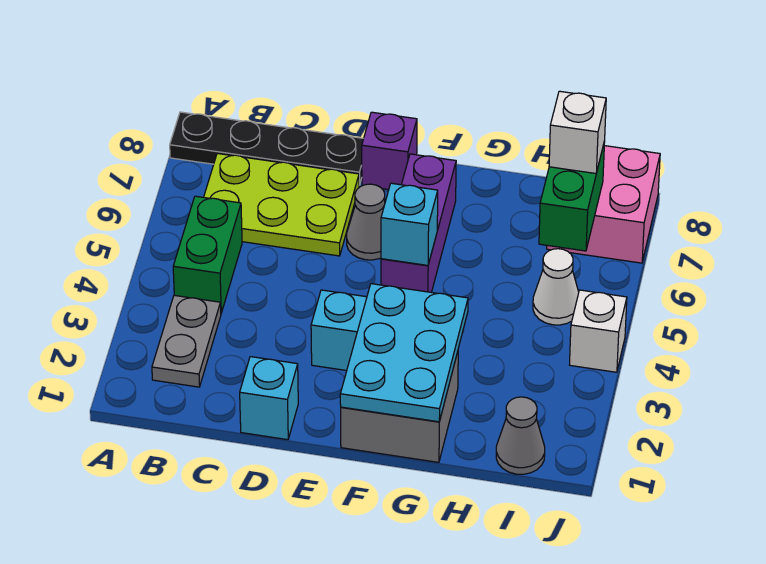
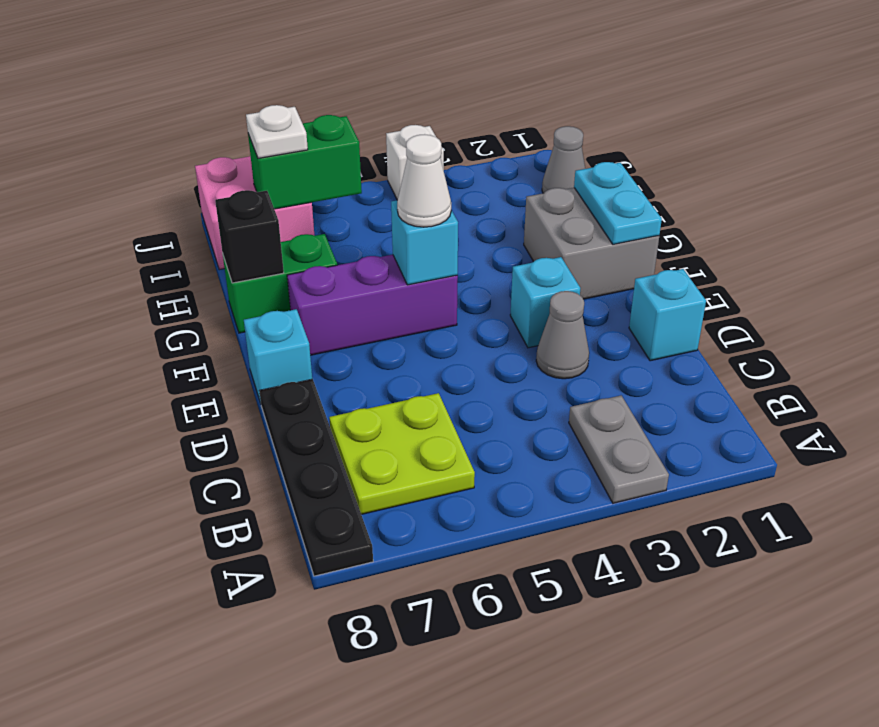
grey plate B2:B3 level 1 -> grey plate A3:B3 level 1
green brick B4:B5 level 1 -> green brick G7:G8 level 1
lime plate B6:D7 level 1 -> lime plate B6:C7 level 1
grey cone E6 level 1 -> grey cone D3 level 1
purple brick E8 level 1 -> cyan brick E8 level 1
cyan plate F1:G3 level 2 -> cyan plate F1:G1 level 2
none -> black brick G8 level 2
white cone I5 level 1 -> white cone F5 level 3
white brick I7 level 3 -> white plate I7 level 3

